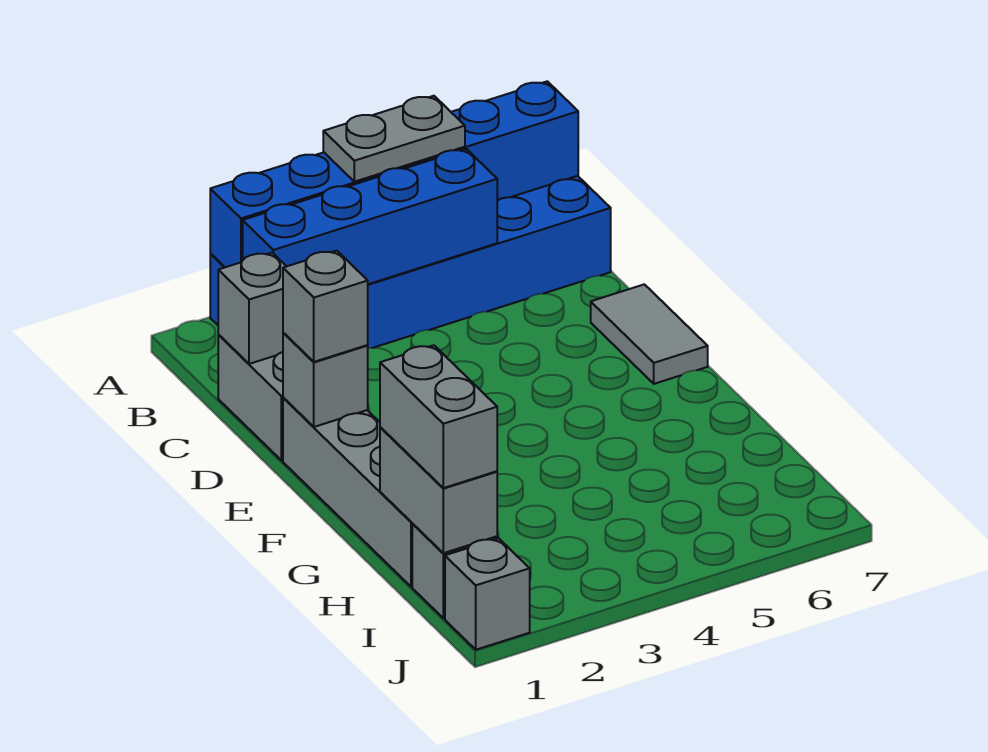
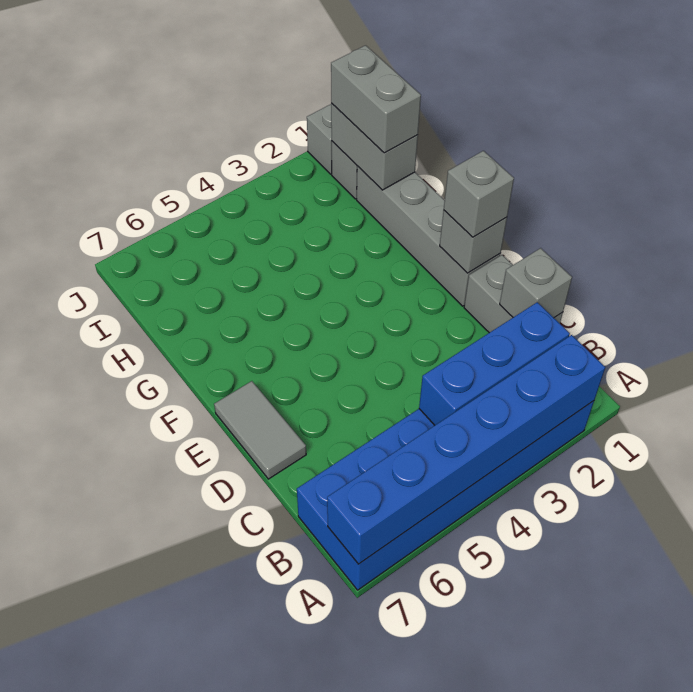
grey plate A4:A5 level 3 -> none
blue brick B2:B5 level 2 -> blue brick B2:B4 level 2

